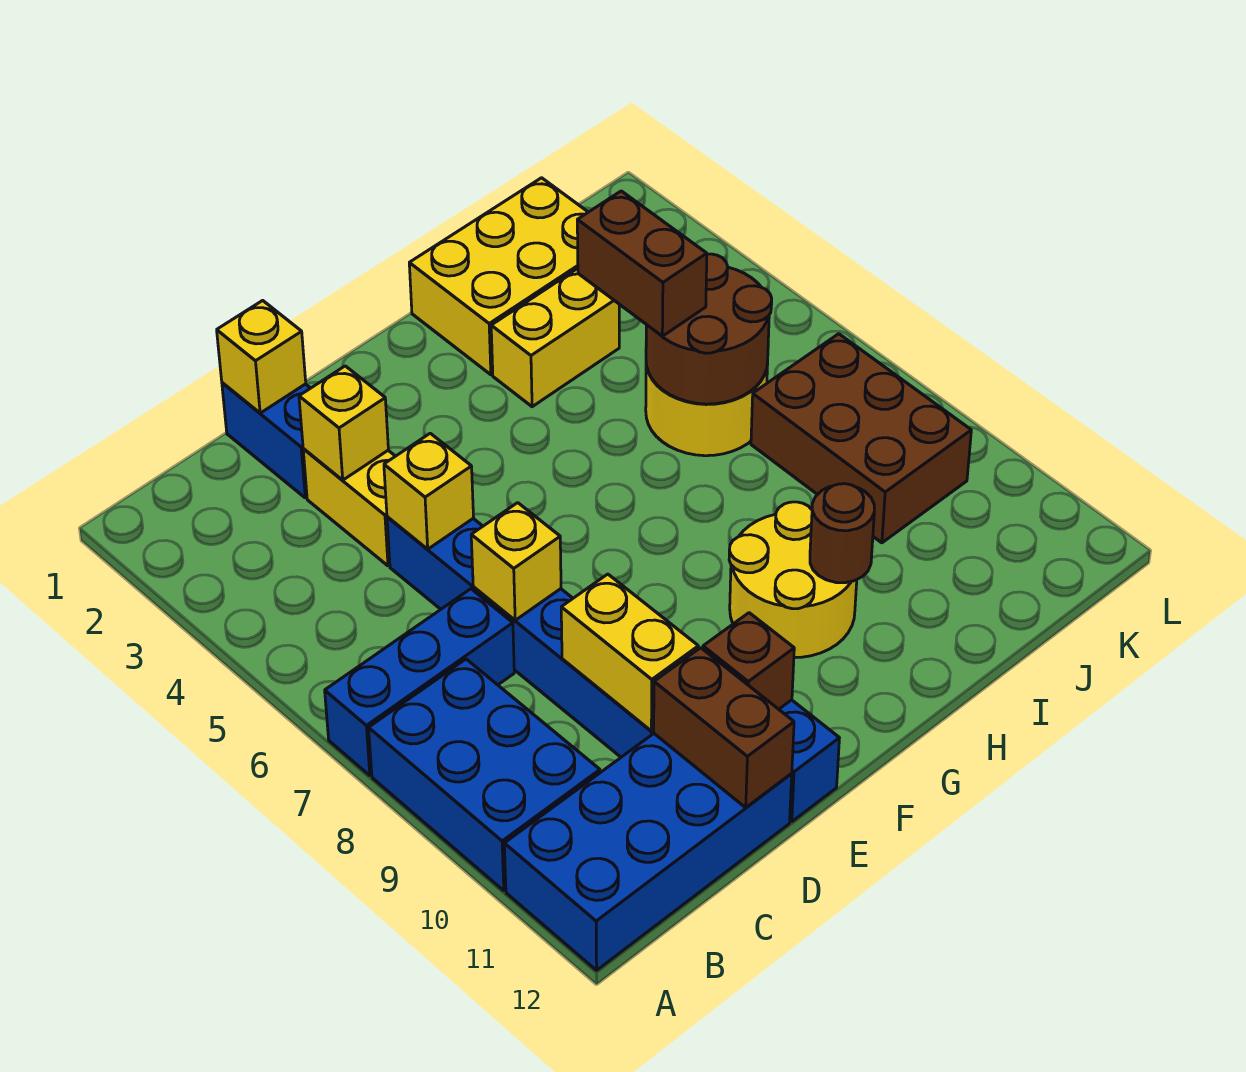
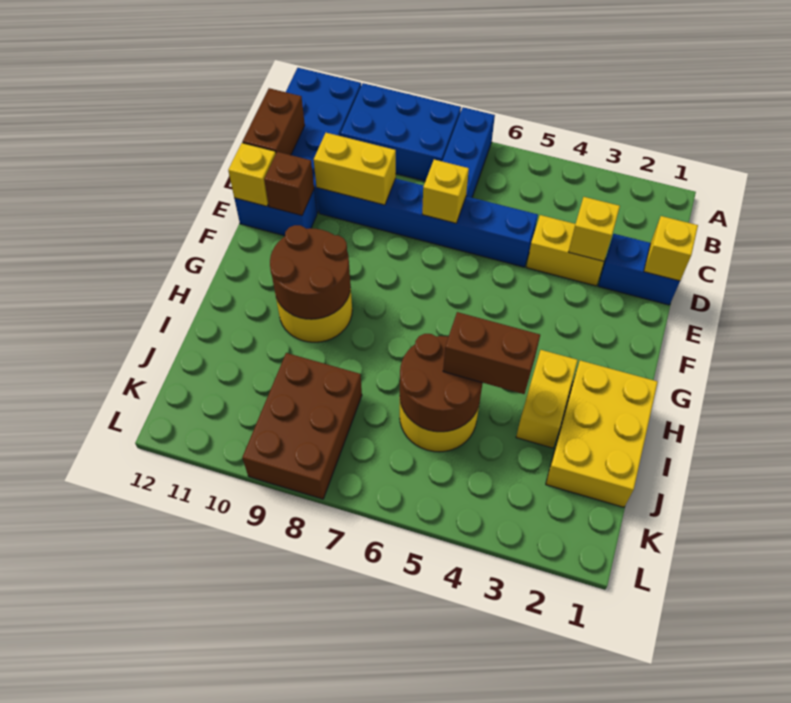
yellow brick D5 level 2 -> yellow brick E12 level 2
brown brick D11:D12 level 2 -> brown brick C12:D12 level 2
brown round brick H10 level 2 -> brown round brick G9:H10 level 2
brown brick J7:K9 level 1 -> brown brick J8:L9 level 1

